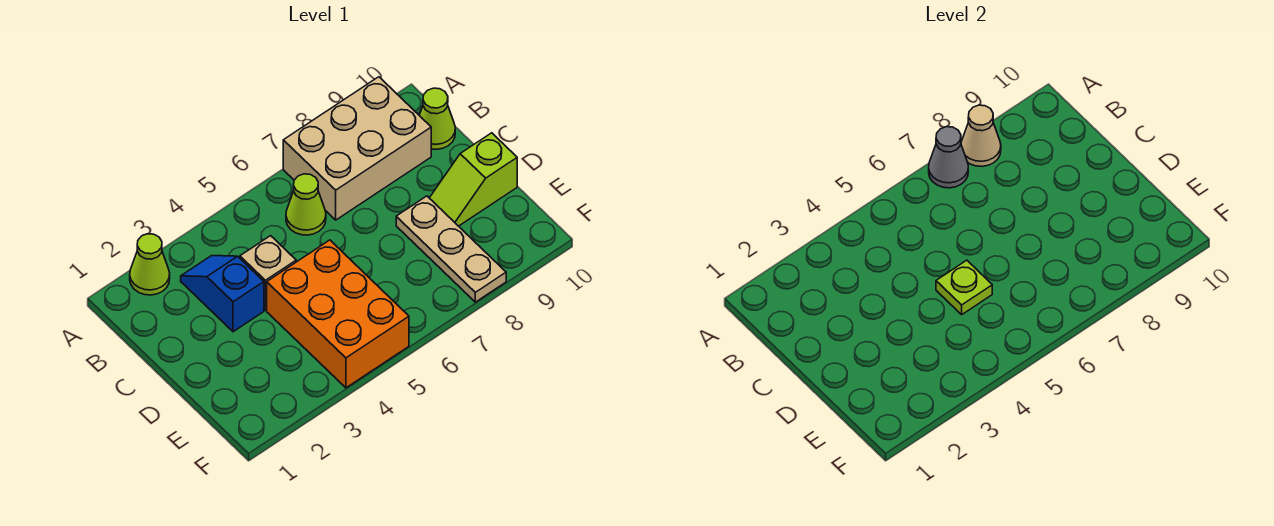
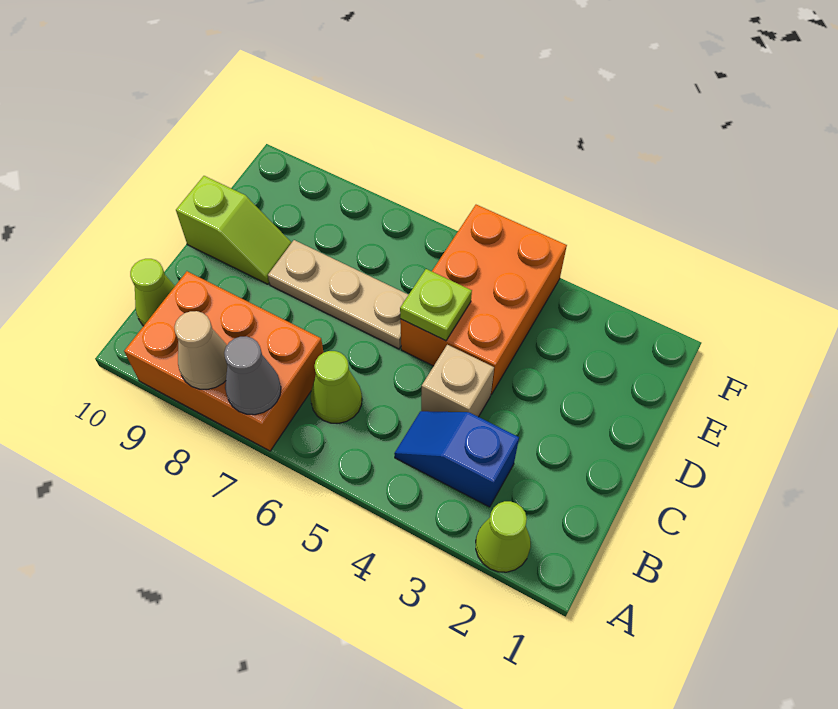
tan brick A7:B9 level 1 -> orange brick A7:B9 level 1
blue slope B3:C3 level 1 top C -> blue slope B3:B4 level 1 top 3
tan plate D8:F8 level 1 -> tan plate D6:D8 level 1

